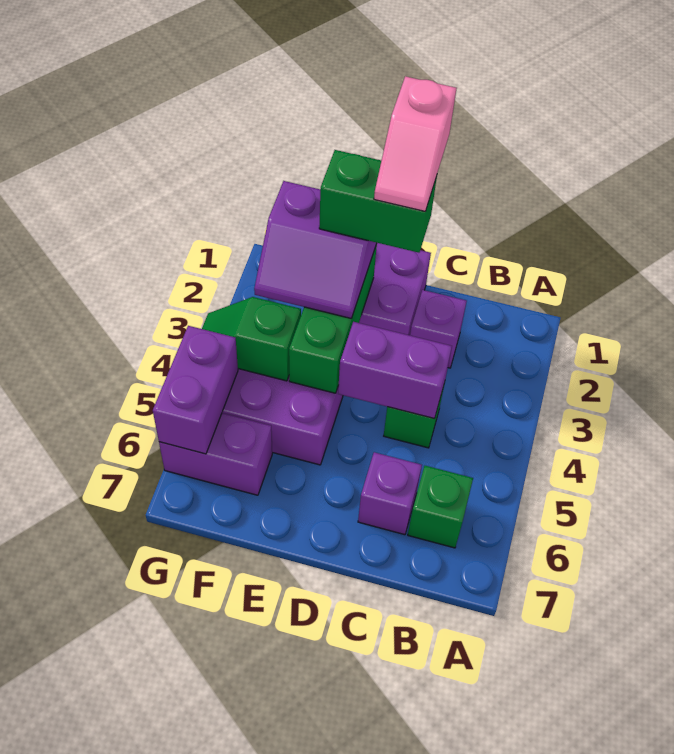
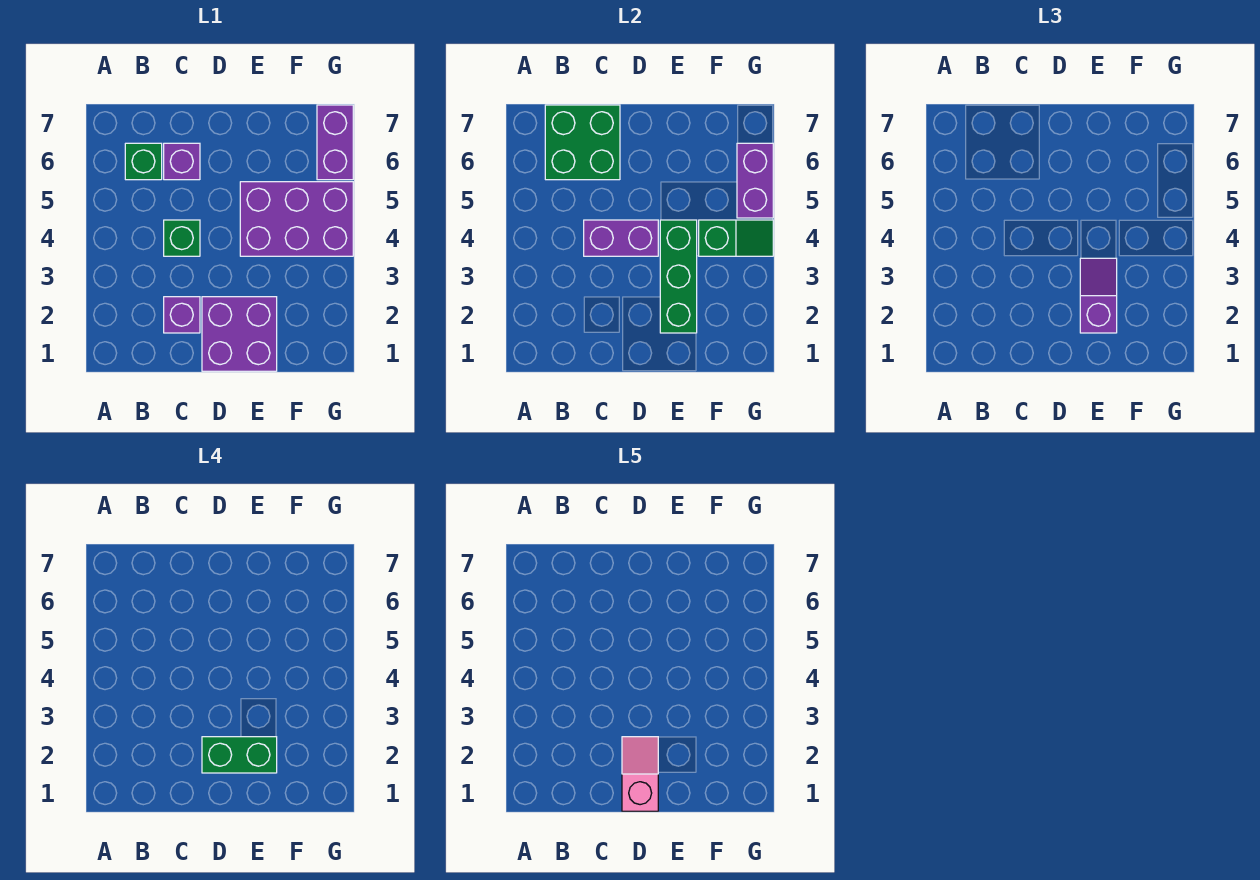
none -> green brick B6:C7 level 2
purple slope E2:F3 level 3 top 2 -> purple slope E2:E3 level 3 top 2
purple brick F6:G6 level 1 -> purple brick G6:G7 level 1

